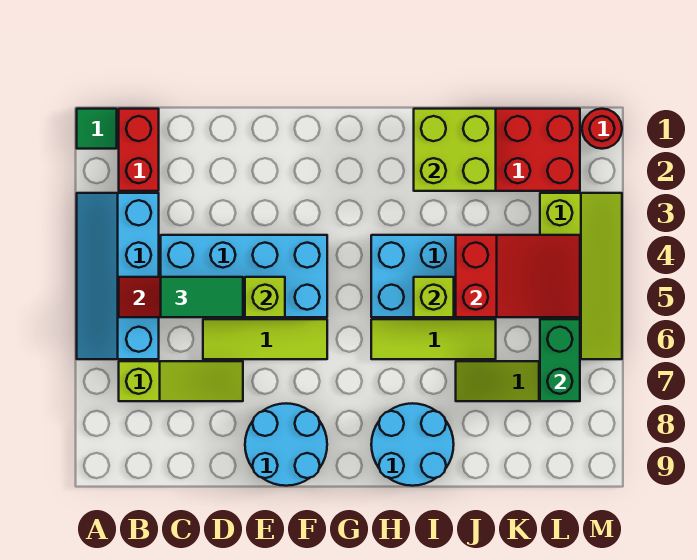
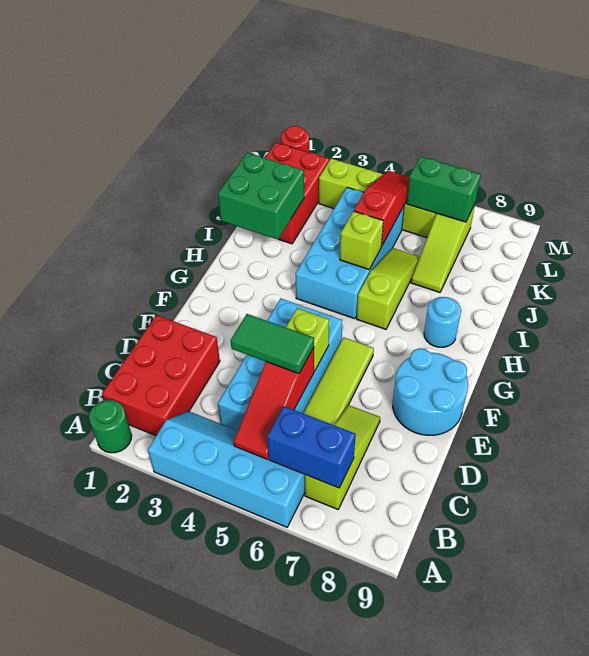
green tile A1 level 1 -> green round brick A1 level 1
cyan slope A3:B6 level 1 top B -> cyan slope A3:B6 level 1 top A
red brick B1:B2 level 1 -> red brick B1:D2 level 1
none -> blue brick B6:B7 level 2
green tile C5:D5 level 3 -> green tile D4:D5 level 3
lime tile H6:J6 level 1 -> lime slope H6:J6 level 1 top H
cyan round brick H8:I9 level 1 -> cyan round brick H8 level 1
lime brick I1:J2 level 2 -> green brick I1:J2 level 2
red slope J4:L5 level 2 top J -> red slope J5:L5 level 2 top J

